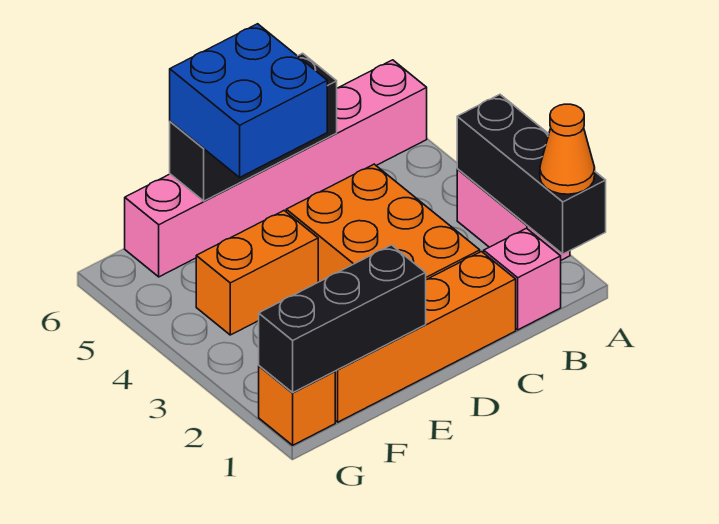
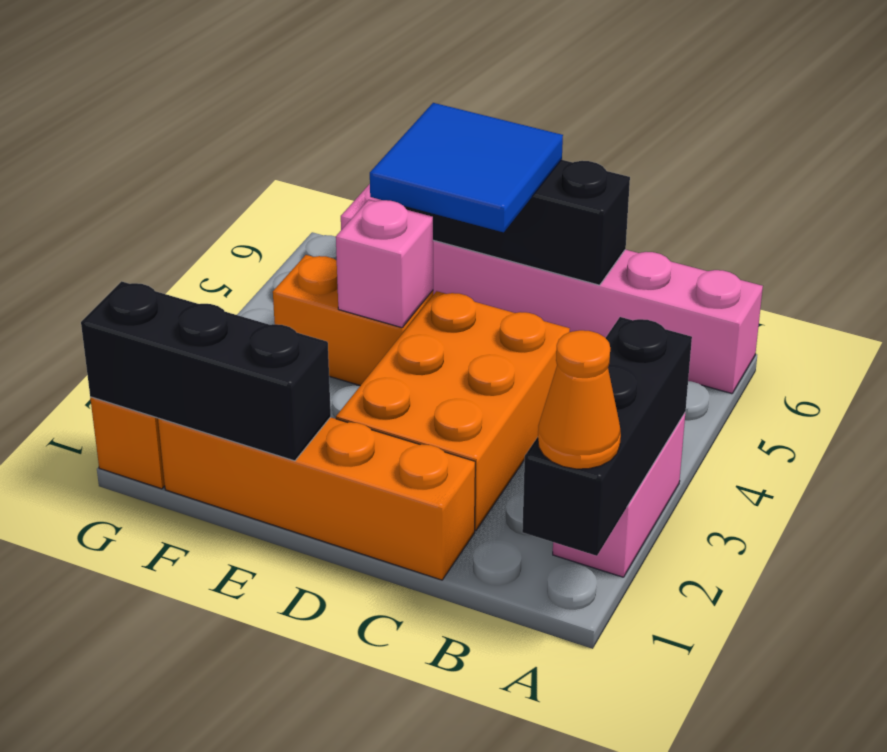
pink brick B1 level 1 -> pink brick E4 level 2
blue brick D5:E6 level 3 -> blue tile D5:E6 level 3

